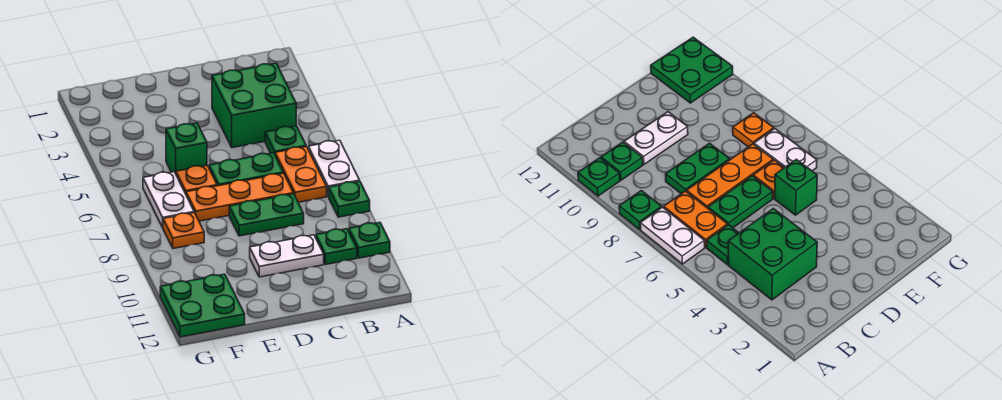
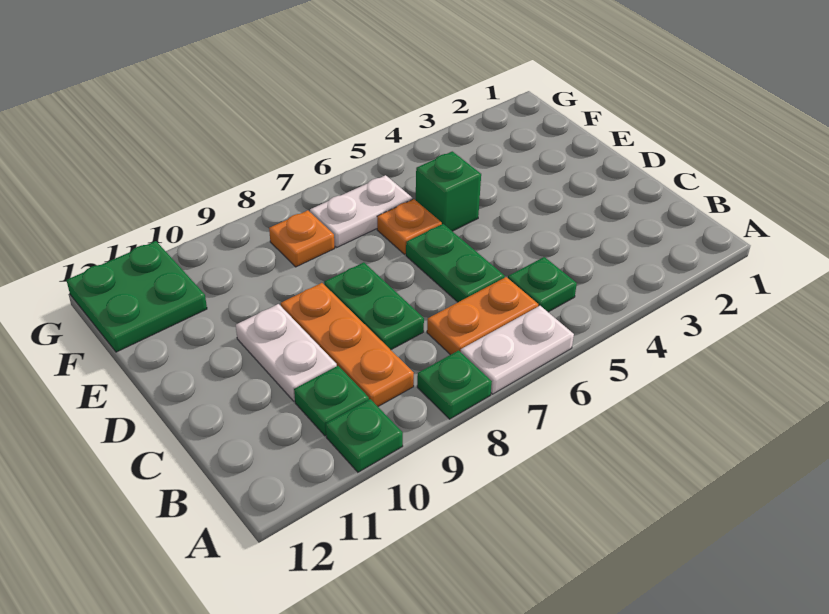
green brick B3:C4 level 1 -> none
orange plate C7:E7 level 1 -> orange plate B9:D9 level 1

